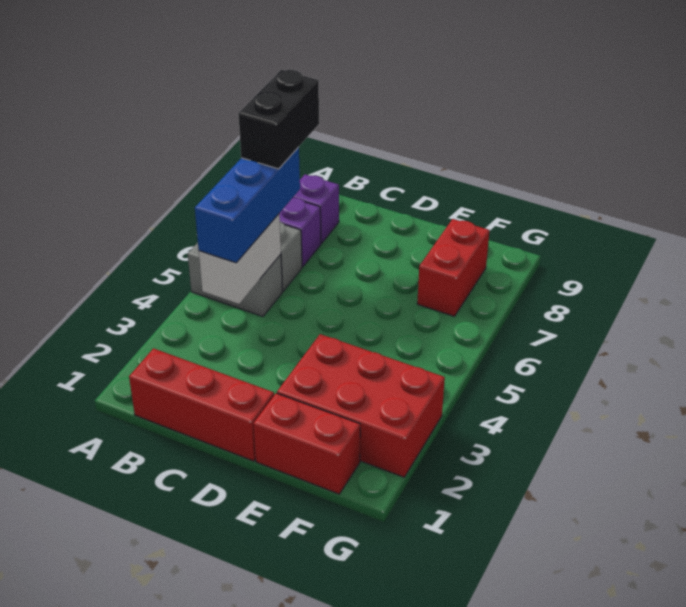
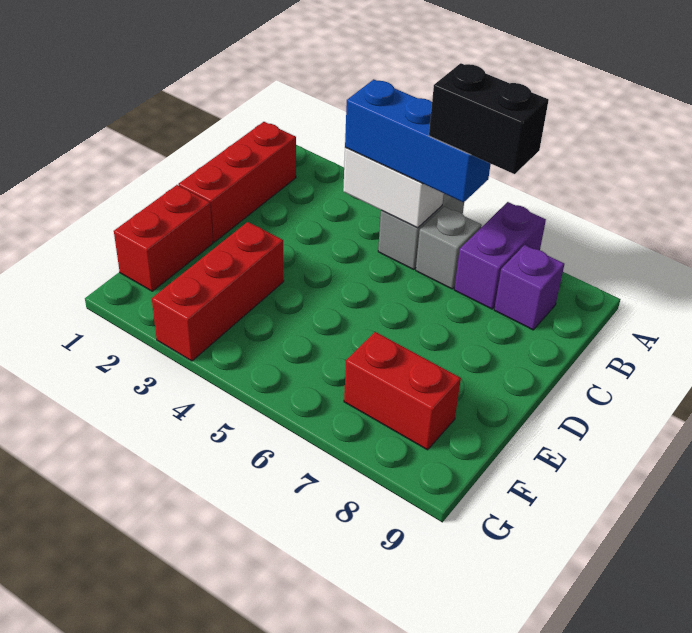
red brick E2:G3 level 1 -> red brick E3:G3 level 1

